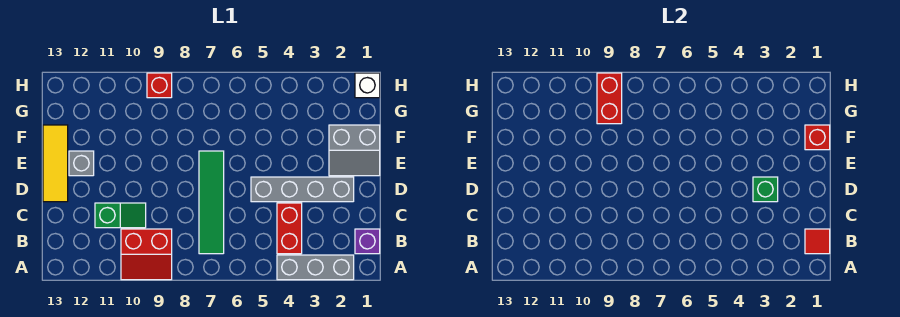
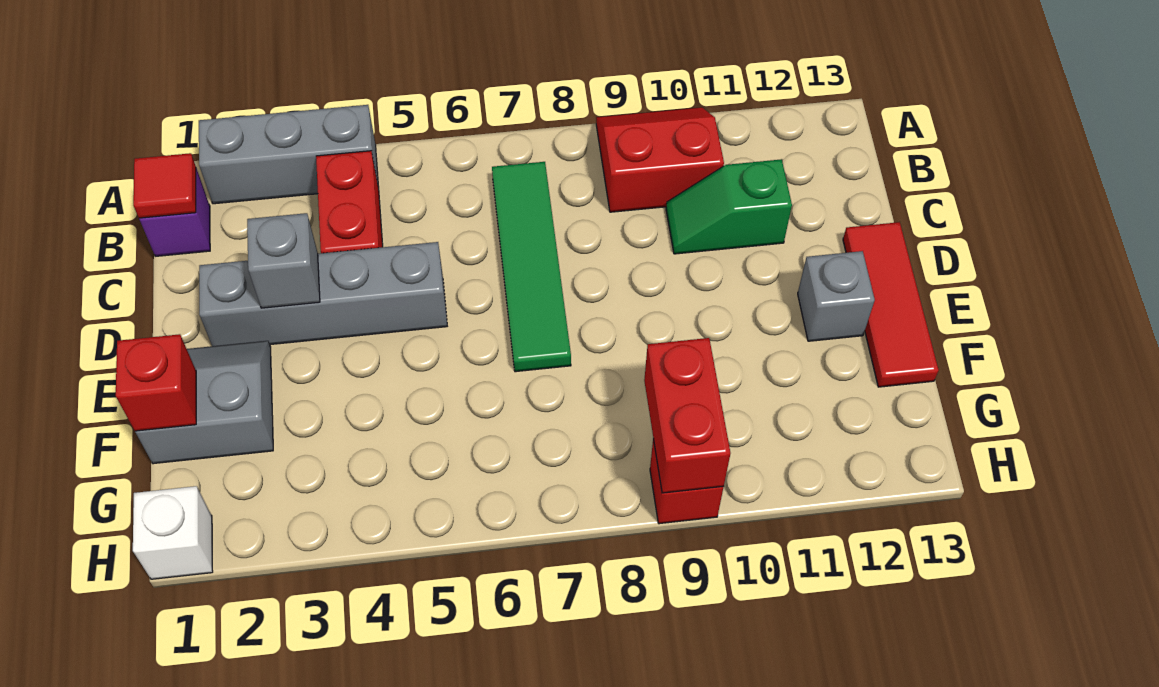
green brick D3 level 2 -> grey brick D3 level 2
yellow tile D13:F13 level 1 -> red tile D13:F13 level 1

